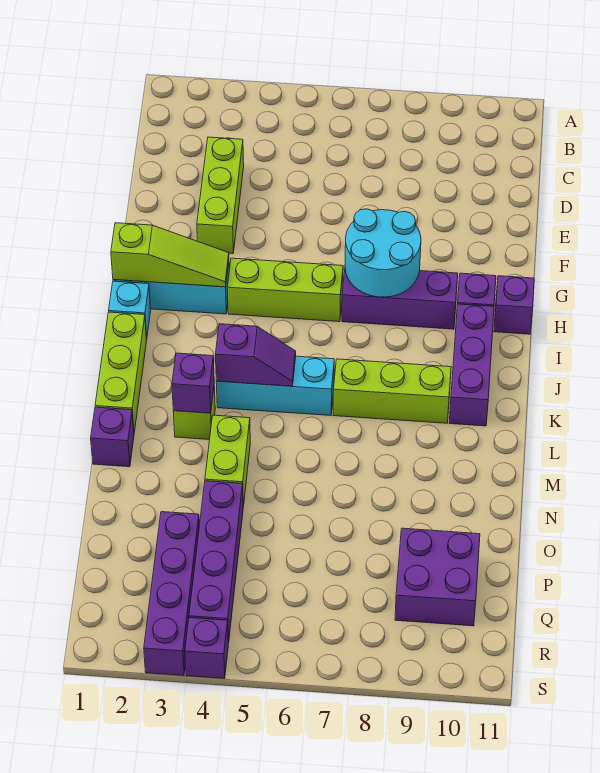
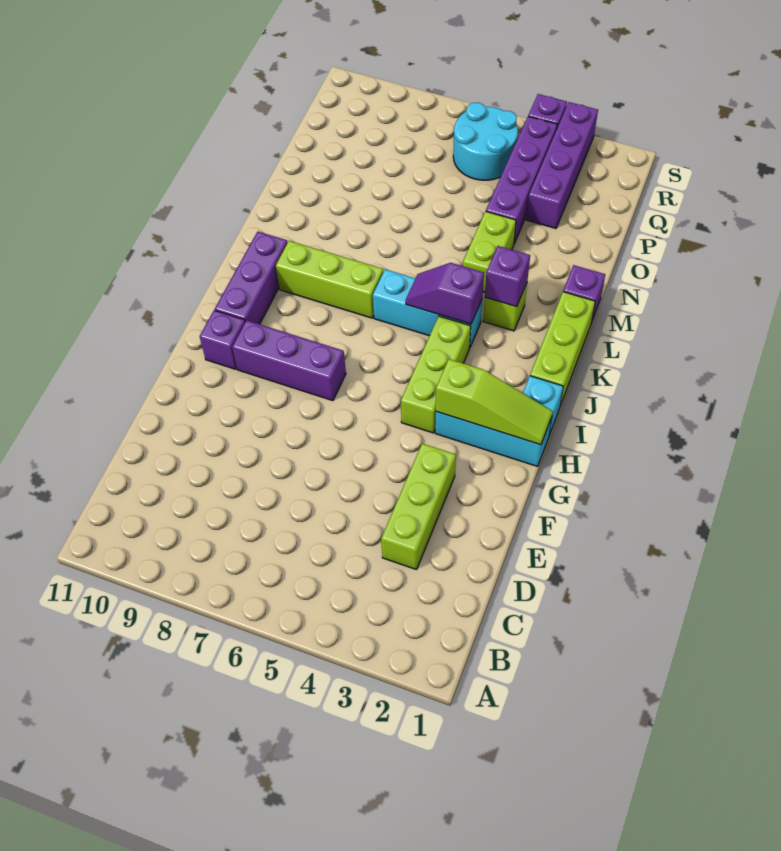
cyan round brick G7:H8 level 2 -> cyan round brick Q5:R6 level 1
lime slope H1:H3 level 2 top 1 -> lime slope H1:H3 level 2 top 3
lime brick H4:H6 level 1 -> lime brick H4:J4 level 1
purple brick H11 level 1 -> none
purple brick P9:Q10 level 1 -> none

